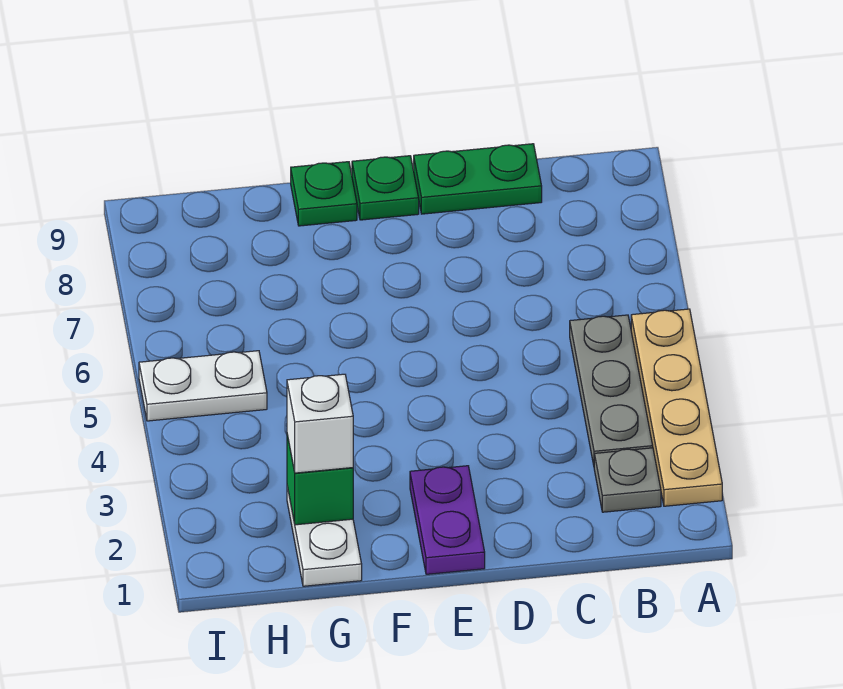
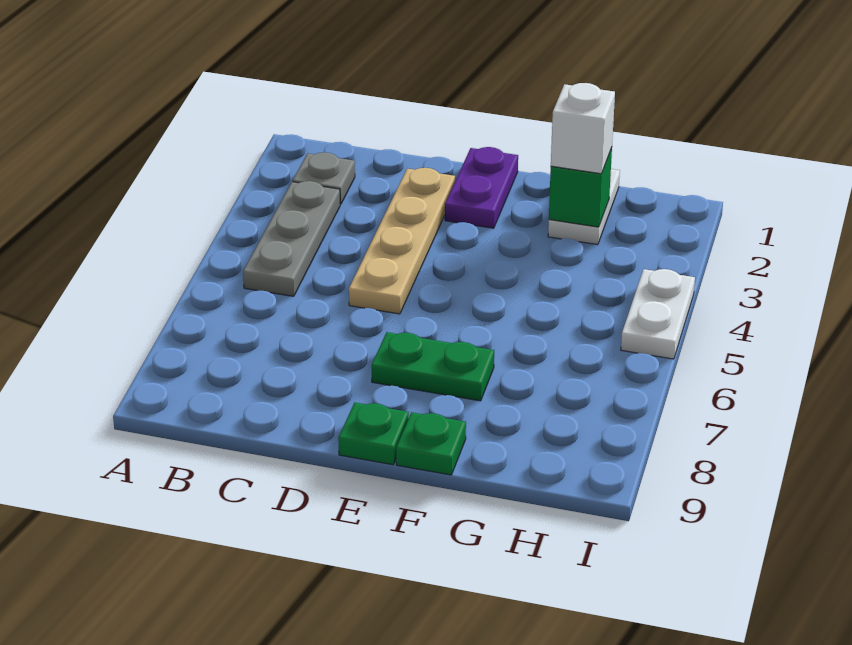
tan plate A2:A5 level 1 -> tan plate D2:D5 level 1
green plate C9:D9 level 1 -> green plate E7:F7 level 1
white plate H5:I5 level 1 -> white plate I4:I5 level 1

